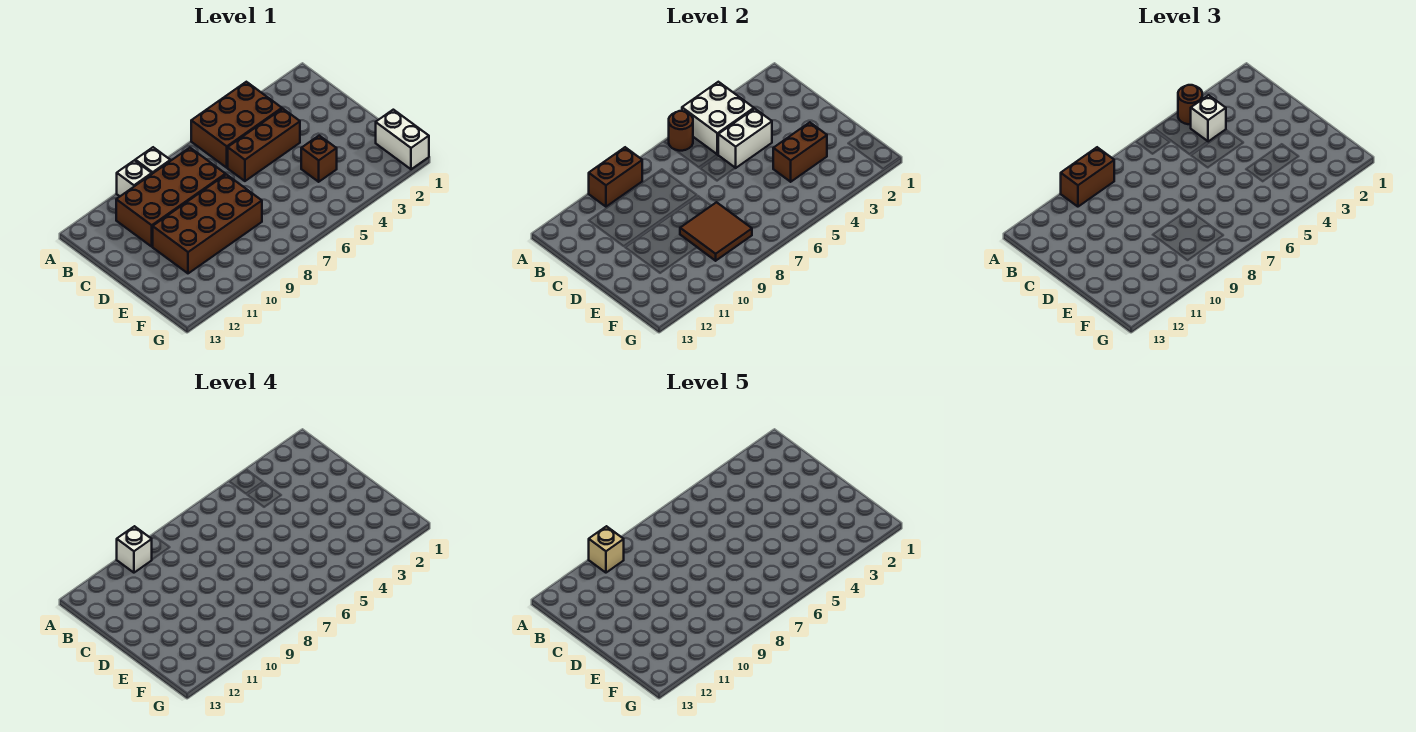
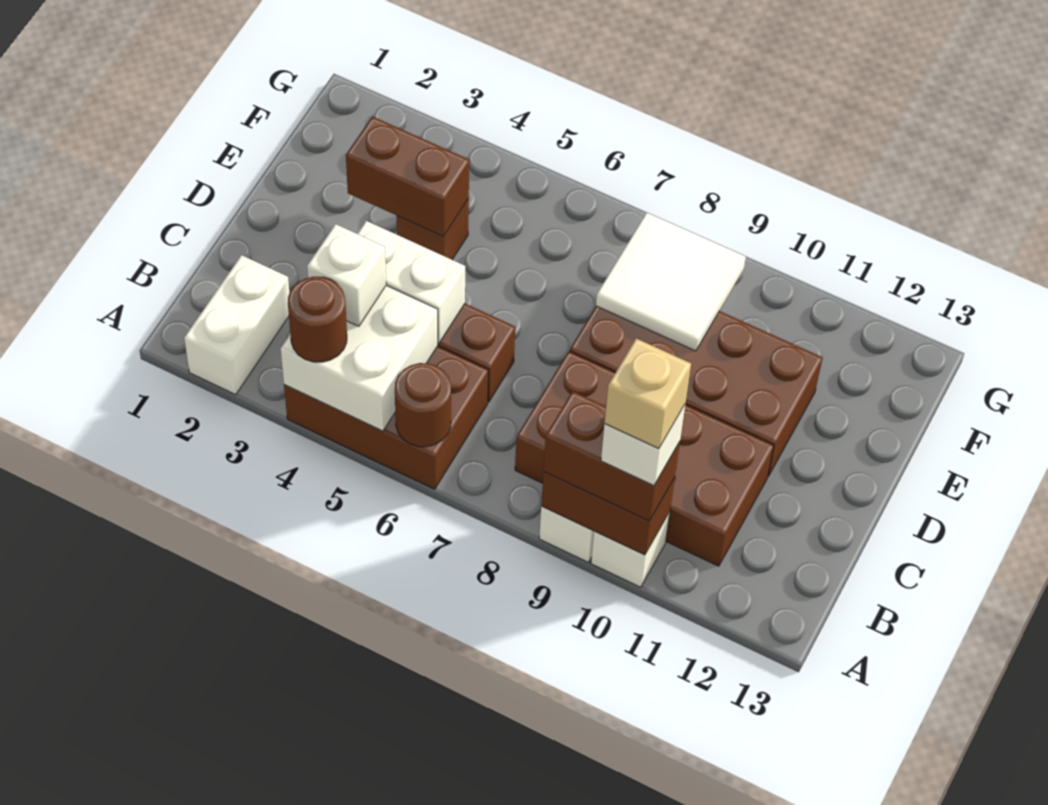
brown tile E8:F9 level 2 -> white tile E8:F9 level 2
white brick F1:G1 level 1 -> white brick A2:B2 level 1

